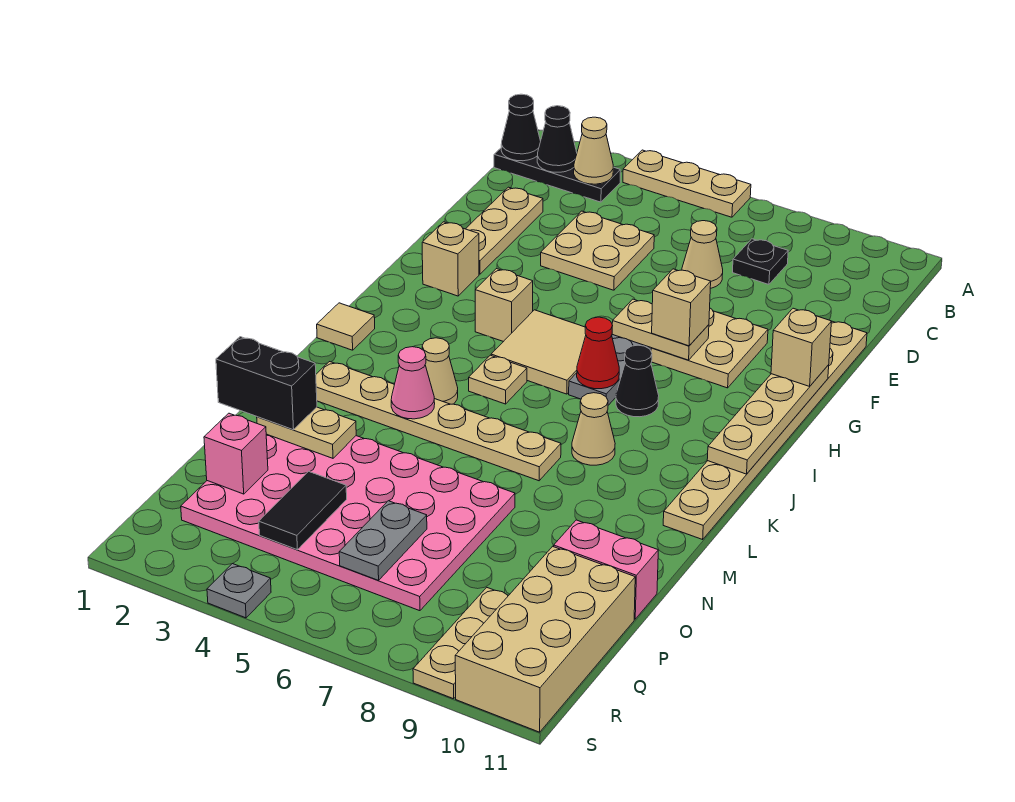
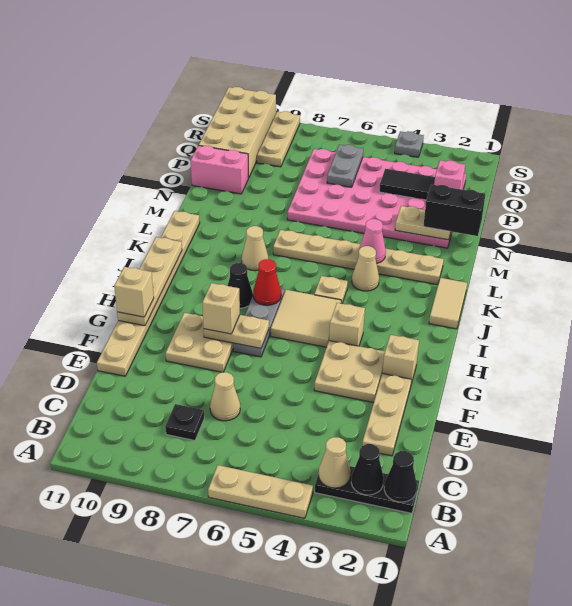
tan plate D4:E5 level 1 -> tan plate F3:G4 level 1
tan tile J1 level 1 -> tan tile J1:K1 level 1
black tile P4:Q4 level 2 -> black tile P3:P4 level 2

